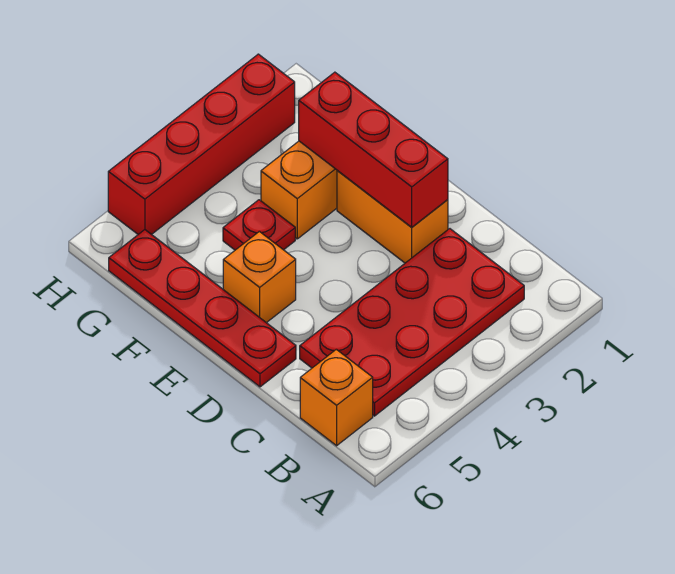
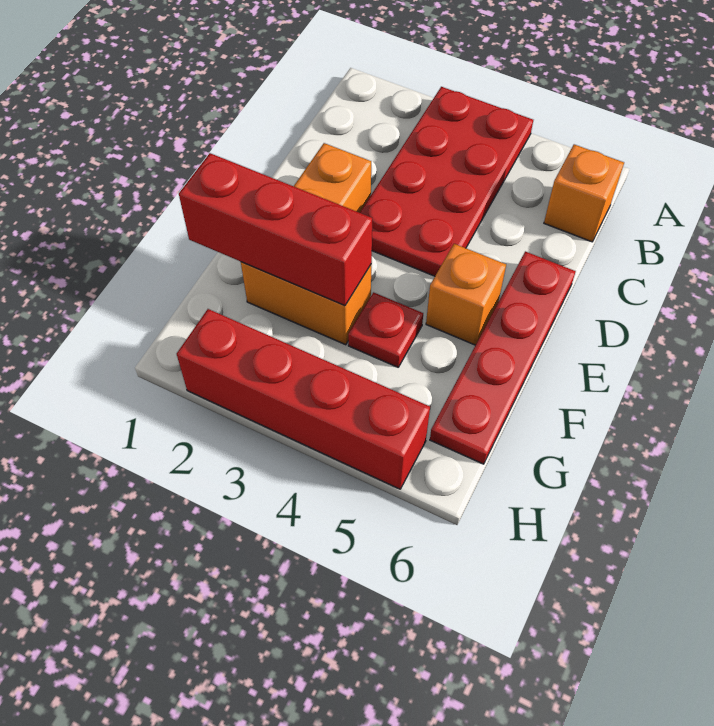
red plate B2:C5 level 1 -> red plate A3:D4 level 1
red brick D2:F2 level 2 -> red brick F1:F3 level 2

